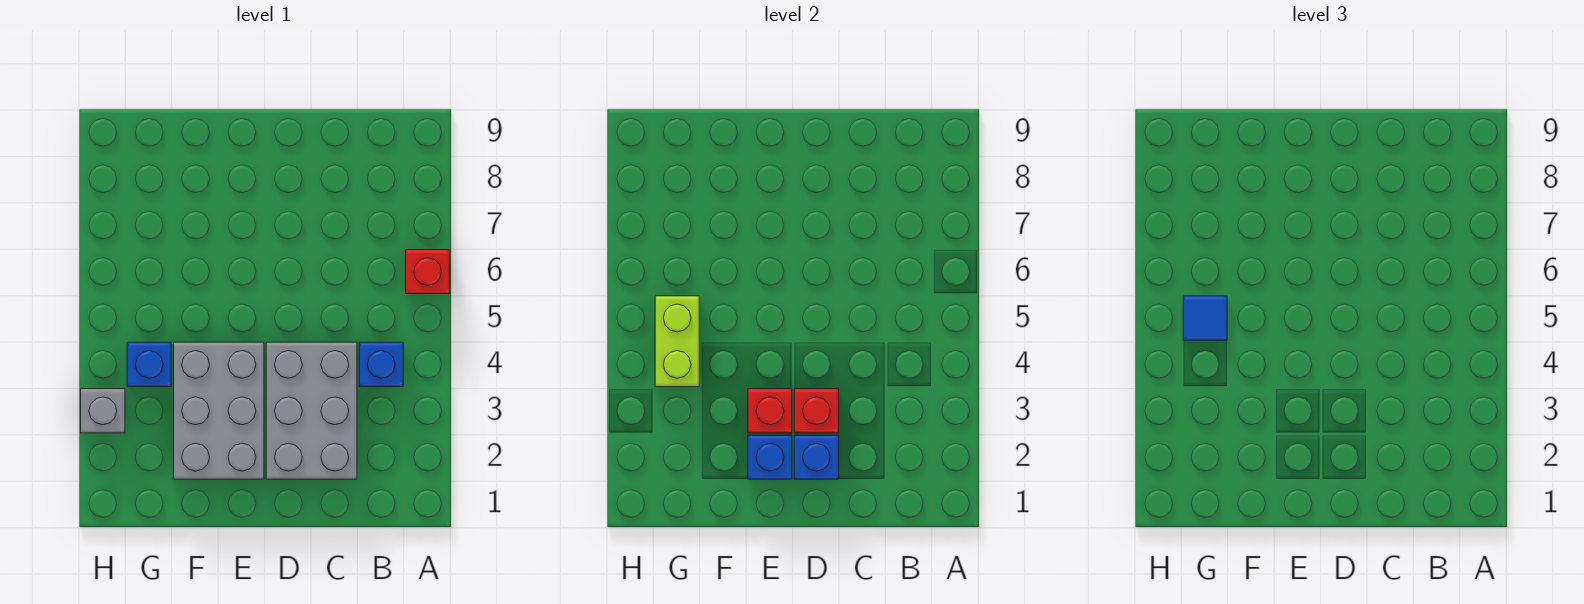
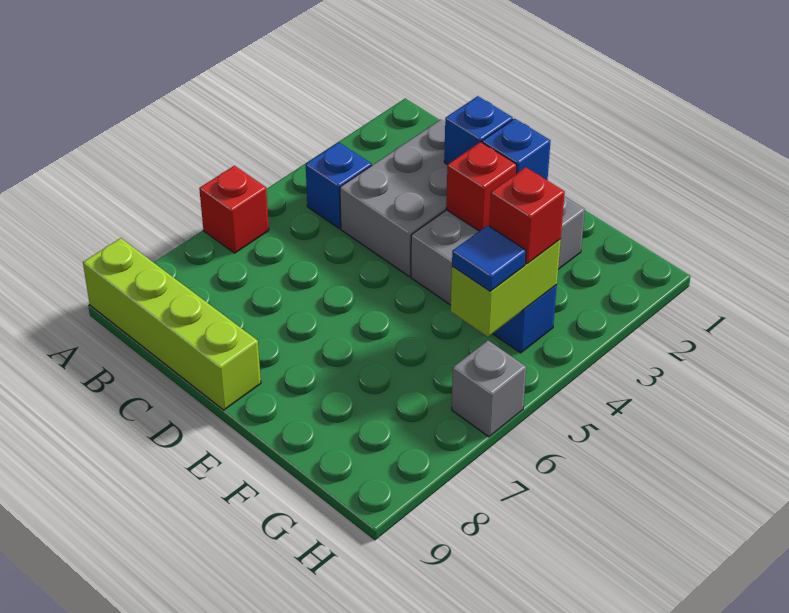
none -> lime brick A9:D9 level 1
red brick D3 level 2 -> red brick G4 level 3
grey brick H3 level 1 -> grey brick H6 level 1

